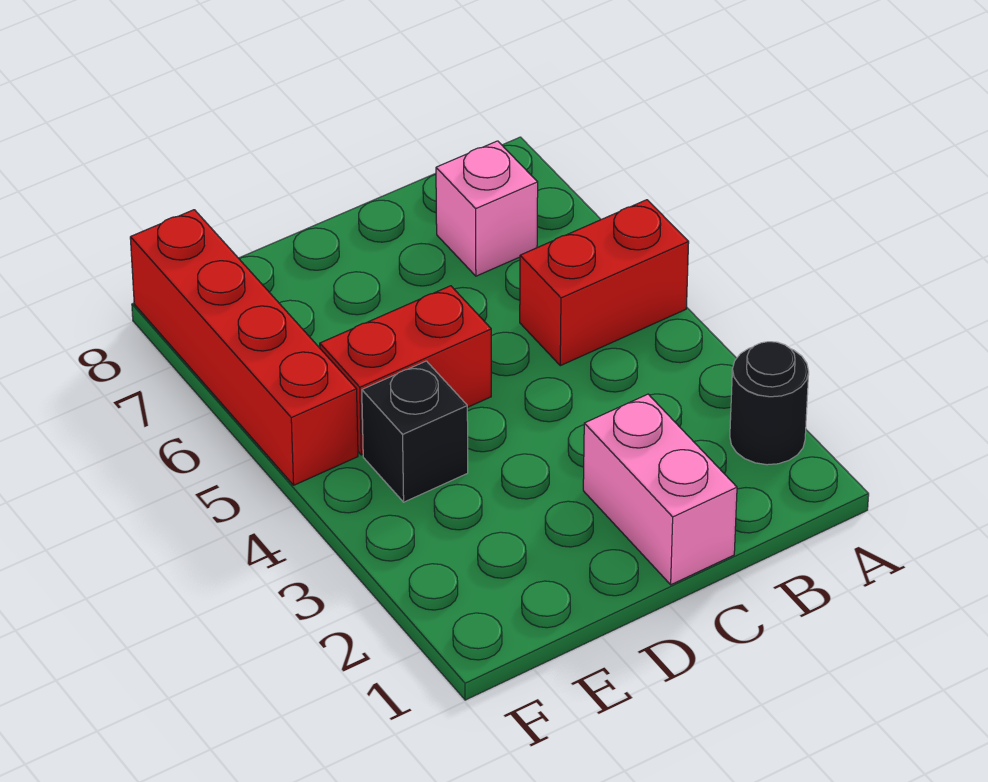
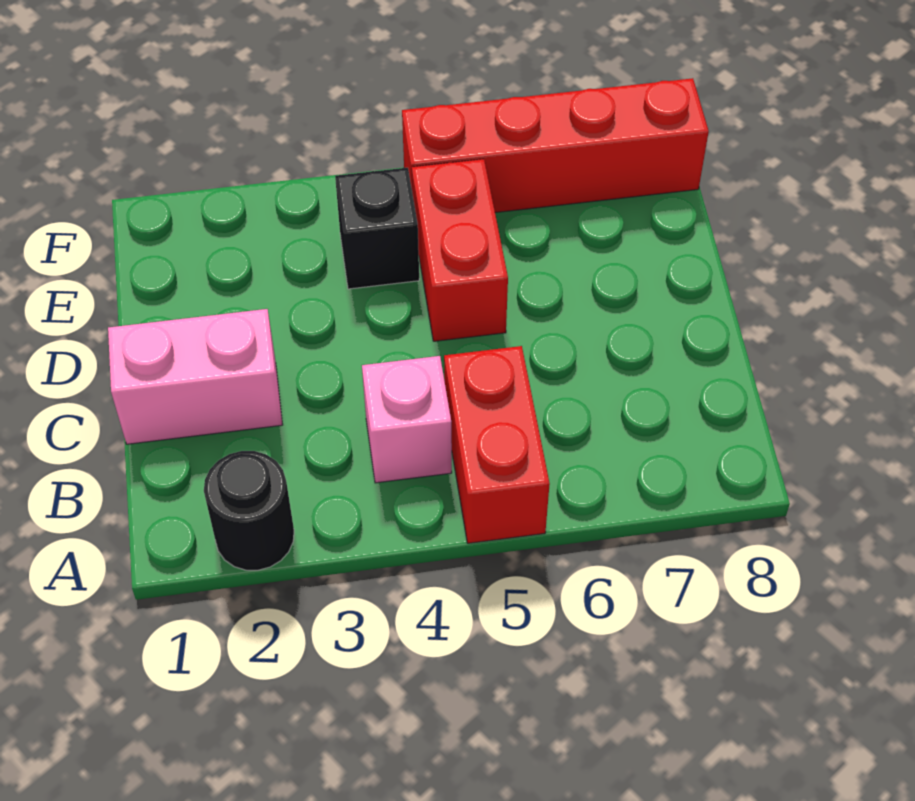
pink brick B7 level 1 -> pink brick B4 level 1

